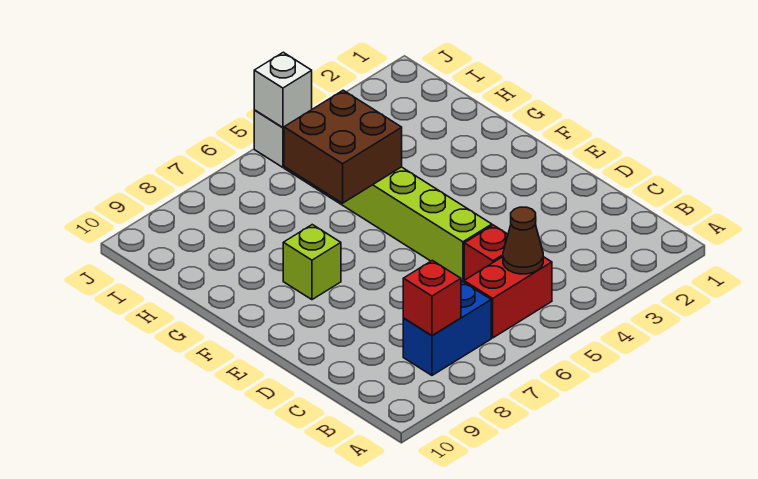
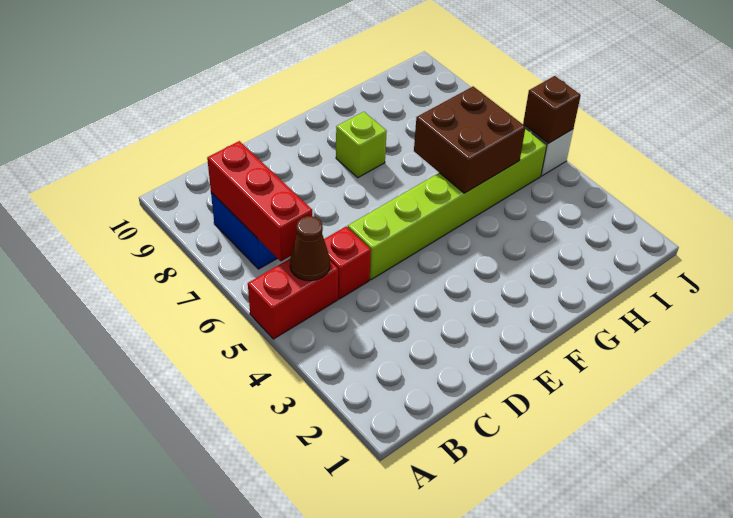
red brick B5:B6 level 1 -> red brick A5:B5 level 1
red brick B8 level 2 -> red brick B6:B8 level 2
white brick J5 level 2 -> brown brick J5 level 2

